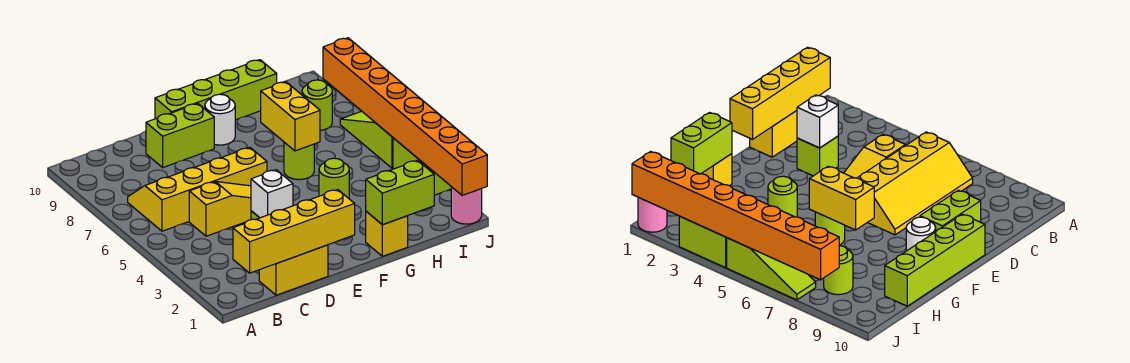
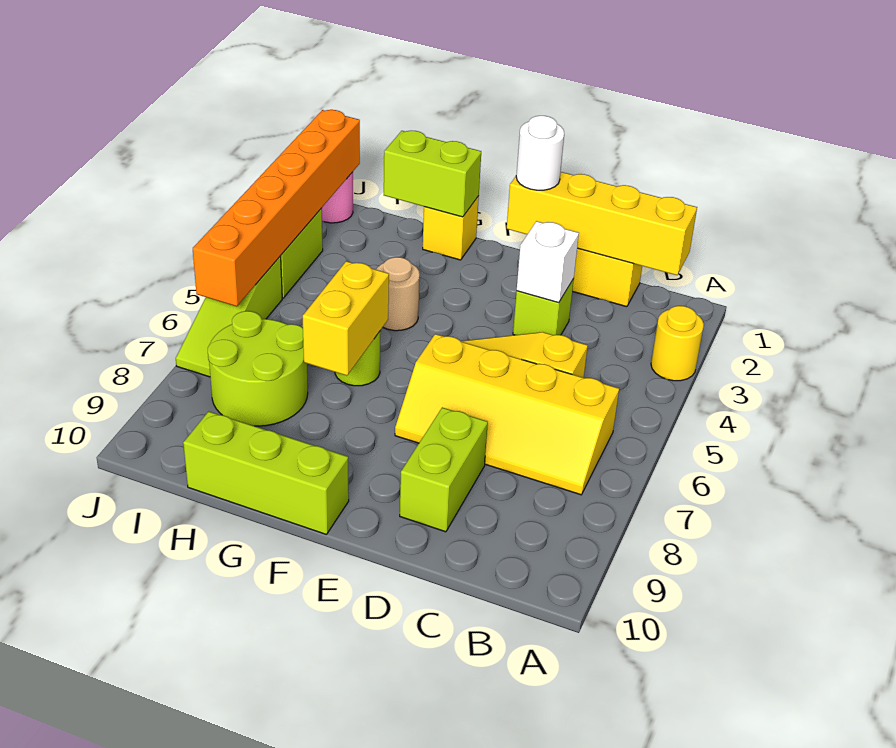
none -> yellow round brick A3 level 1
lime brick D9:E9 level 1 -> lime brick D8:D9 level 1
lime brick E10:H10 level 1 -> lime brick F10:H10 level 1
white round brick F9 level 1 -> white round brick E1 level 3
lime round brick G4 level 1 -> tan round brick G4 level 1
lime round brick I8 level 1 -> lime round brick H7:I8 level 1
orange brick J1:J8 level 2 -> orange brick J1:J6 level 2

